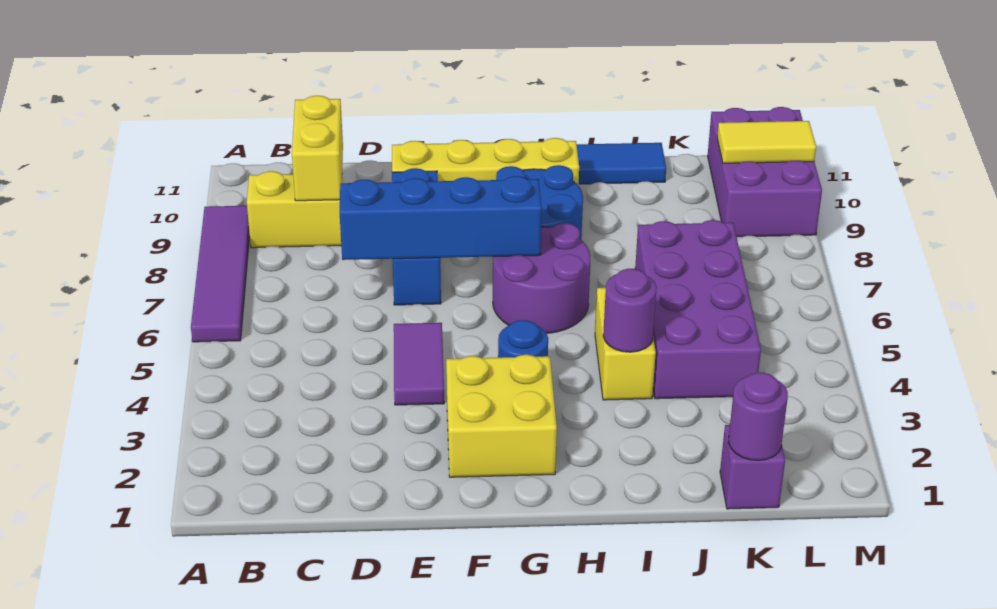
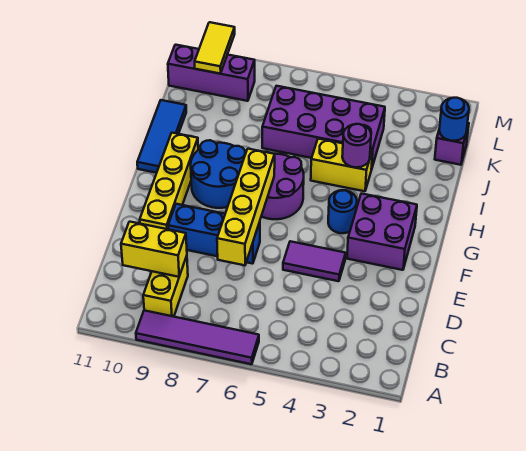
blue brick D7:G7 level 2 -> yellow brick D7:G7 level 2
yellow brick F2:G3 level 1 -> purple brick F2:G3 level 1
purple round brick K1 level 2 -> blue round brick K1 level 2
purple brick L9:M11 level 1 -> purple brick L9:L11 level 1

